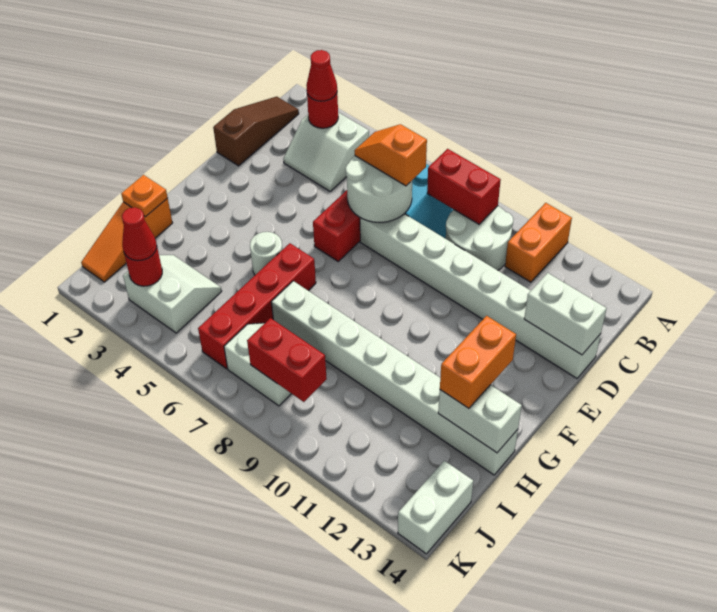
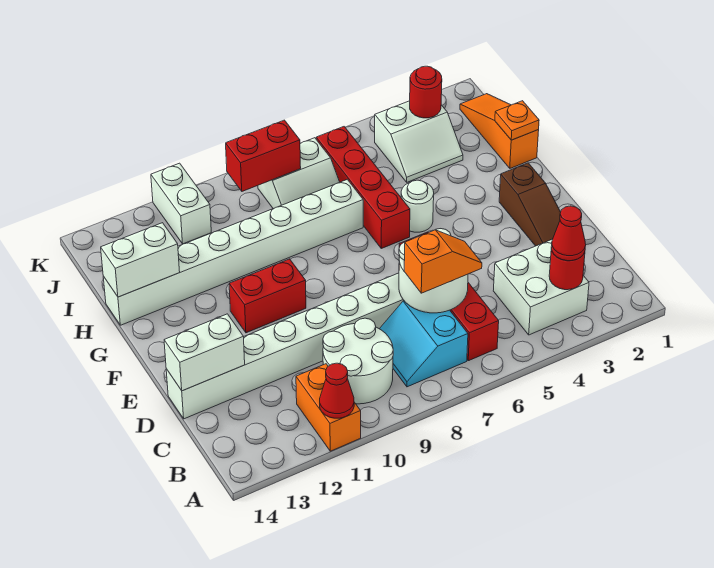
brown slope B1:D1 level 1 top D -> brown slope D2:F2 level 1 top F
white slope B3:C4 level 1 top B -> white brick B3:C4 level 1
red brick B8:B9 level 2 -> red brick F10:F11 level 1
orange brick G13:H13 level 3 -> none
red cone J3 level 3 -> red cone A11 level 2
white brick J14:K14 level 1 -> white brick J11:K11 level 1

